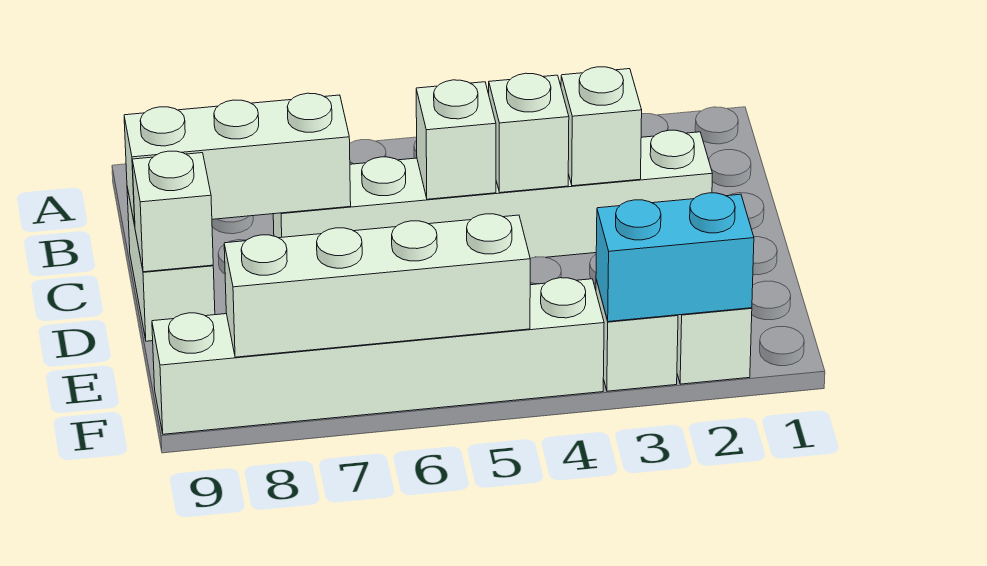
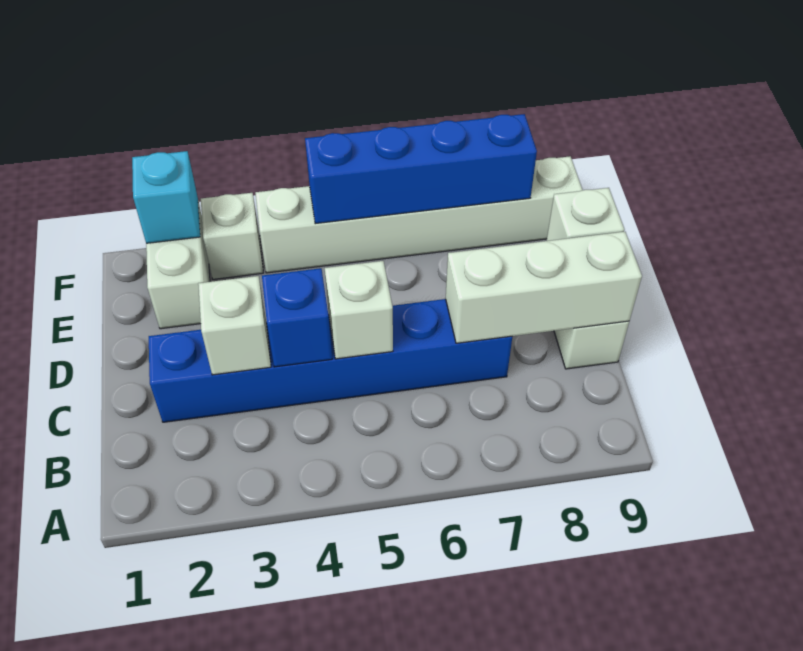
white brick C2:C7 level 1 -> blue brick C2:C7 level 1
white brick C4 level 2 -> blue brick C4 level 2
cyan brick F2:F3 level 2 -> cyan brick F2 level 2
white brick F5:F8 level 2 -> blue brick F5:F8 level 2

